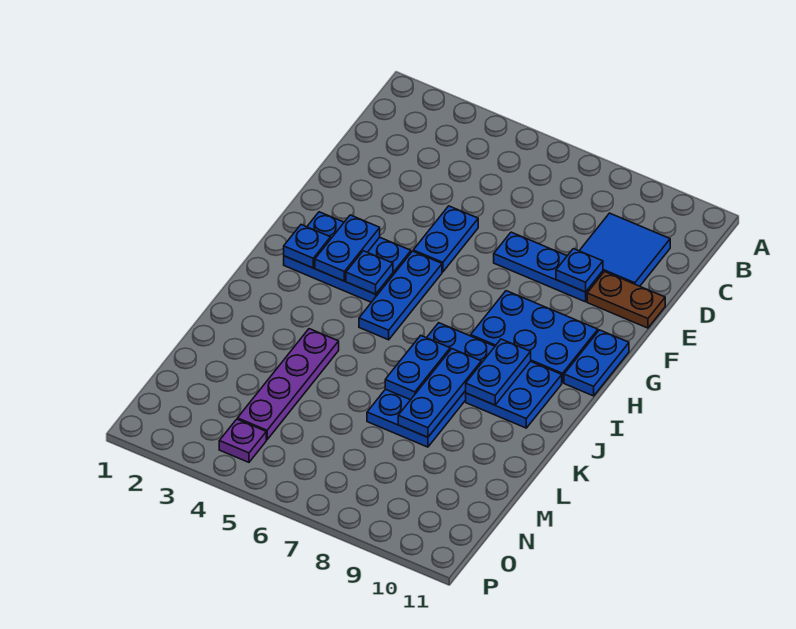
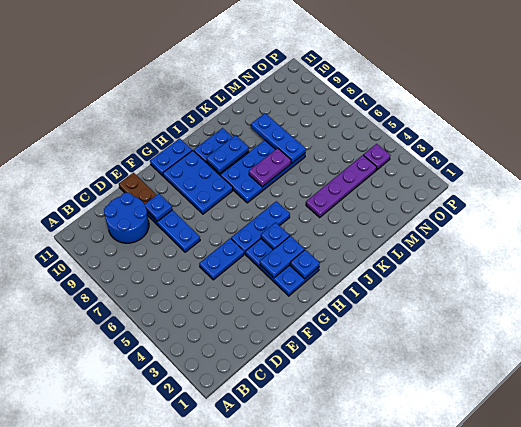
blue tile C9:D10 level 1 -> blue round brick C9:D10 level 1
blue plate J7:K7 level 2 -> purple plate J7:K7 level 2
blue plate J8:L8 level 2 -> blue plate L7:L9 level 2

